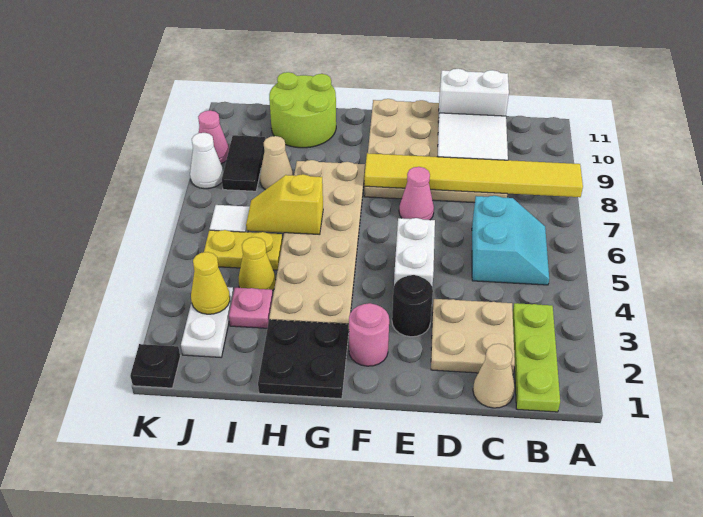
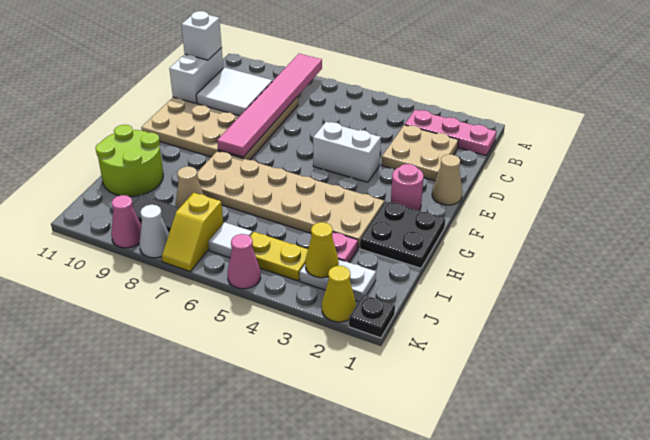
yellow tile A8:F8 level 2 -> pink tile A8:F8 level 2
lime plate B1:B3 level 1 -> pink plate B1:B3 level 1
cyan slope B5:C6 level 1 top C -> none
tan cone C1 level 1 -> tan cone E1 level 1
none -> white brick C11 level 3
black round brick E3 level 1 -> none
pink cone E7 level 1 -> pink cone K5 level 1
yellow slope H6:I6 level 2 top H -> yellow slope J7:K7 level 1 top J
yellow cone I4 level 1 -> yellow cone K2 level 1
yellow plate I5:J5 level 1 -> yellow plate J4:J5 level 1

